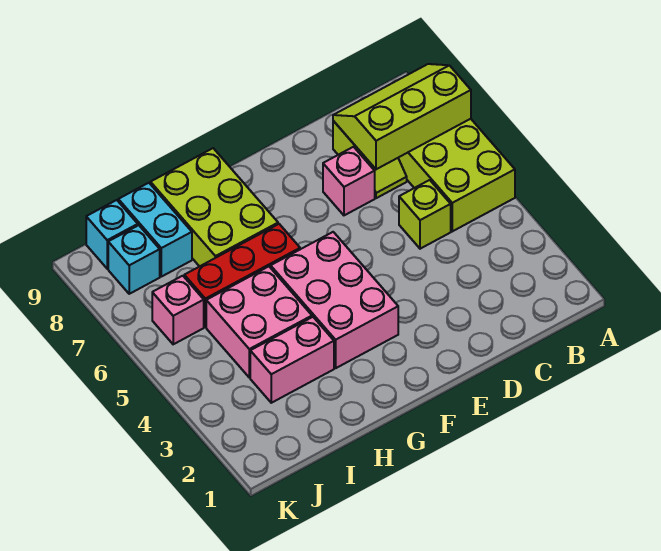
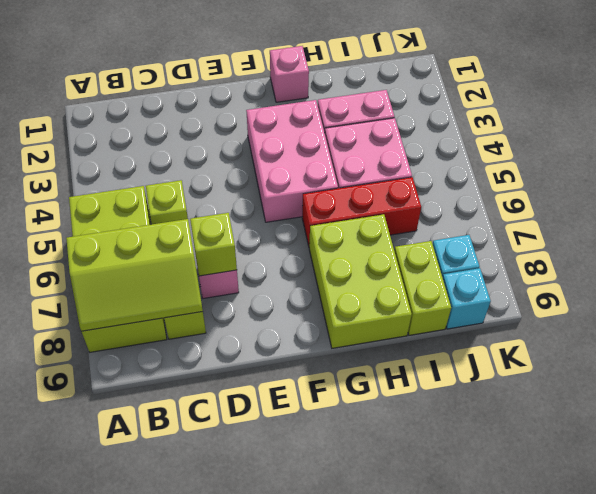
none -> lime brick D7 level 2
cyan brick I8:I9 level 1 -> lime brick I8:I9 level 1
pink brick J6 level 1 -> pink brick G1 level 1

